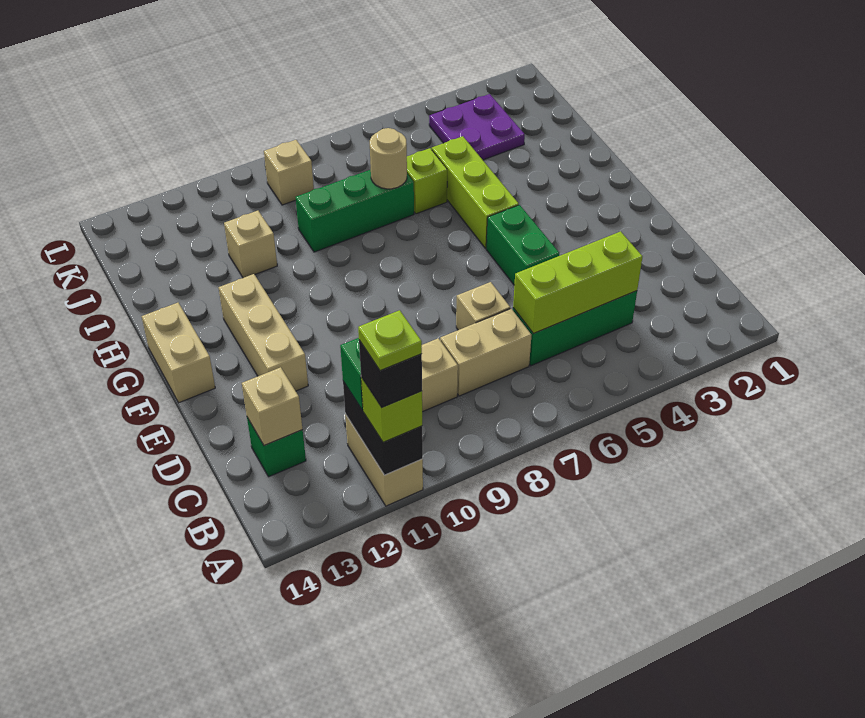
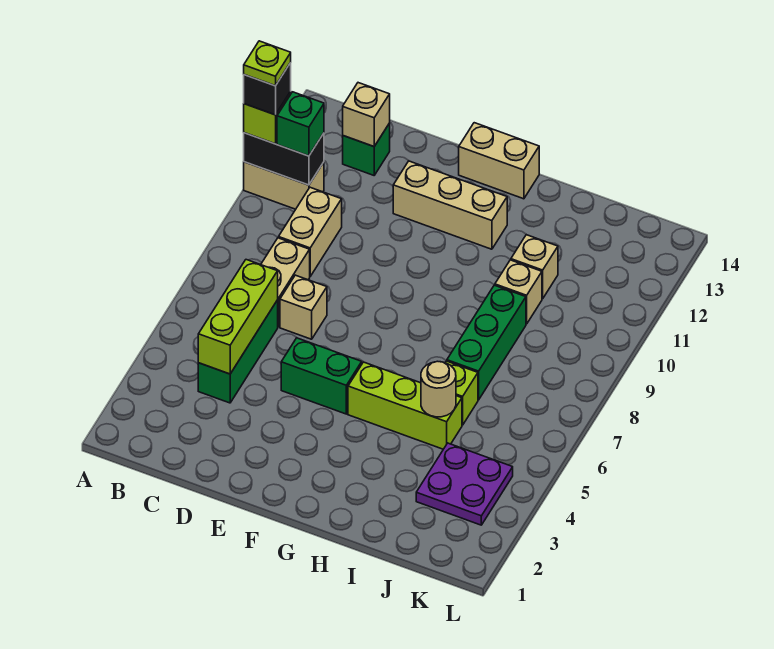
tan round brick I7 level 2 -> tan round brick I5 level 2
tan brick K9 level 1 -> tan brick I10 level 1

